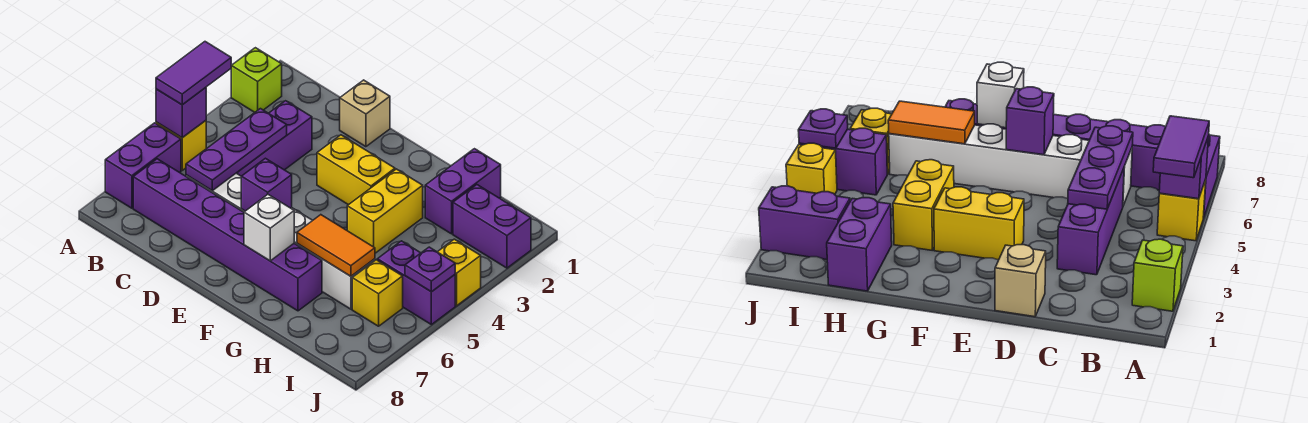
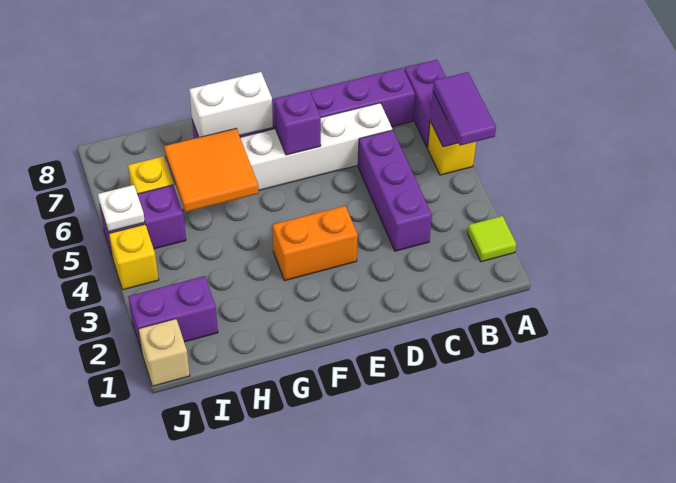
lime brick A2 level 1 -> lime tile A2 level 1
purple plate C4:C6 level 2 -> none
tan brick D1 level 1 -> tan brick J1 level 1
yellow brick E3:F3 level 1 -> orange brick E3:F3 level 1
white brick F7 level 2 -> white brick F7:G7 level 2
yellow brick G3:G4 level 1 -> none
orange tile G6:H6 level 2 -> orange tile G5:H6 level 2
purple brick H1:H2 level 1 -> none
purple plate J5 level 2 -> white plate J5 level 2

